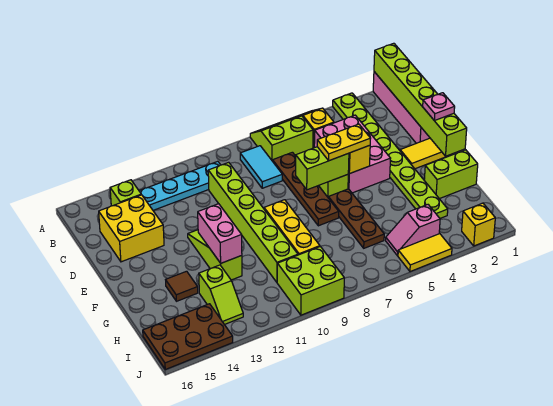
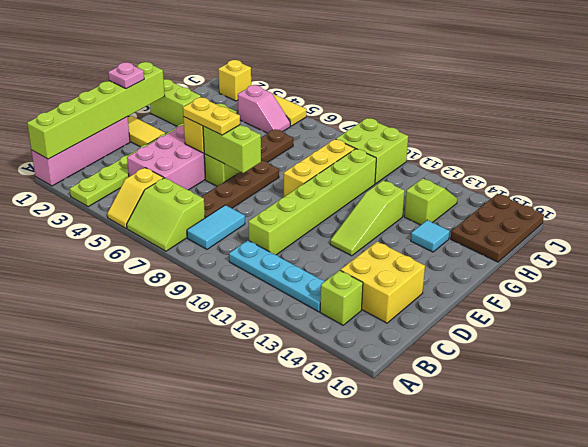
pink brick F12:G12 level 2 -> none
brown tile G14 level 1 -> cyan tile G14 level 1
brown plate I14:J16 level 1 -> brown plate H15:J16 level 1

